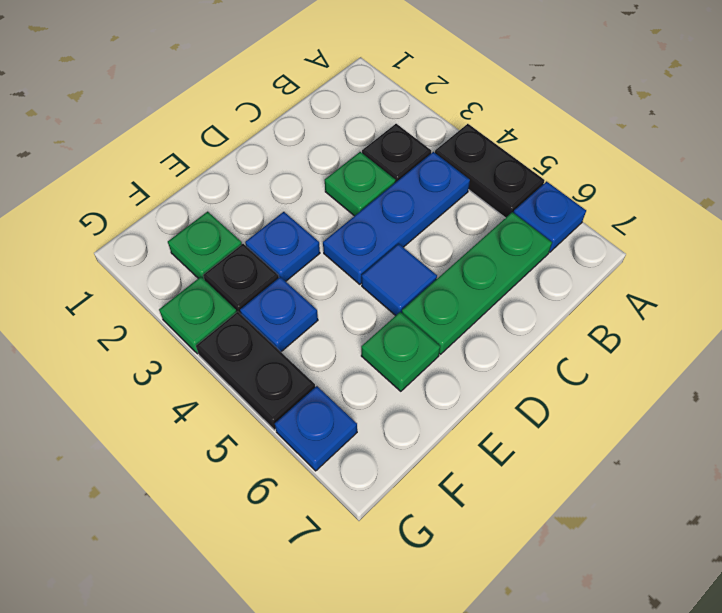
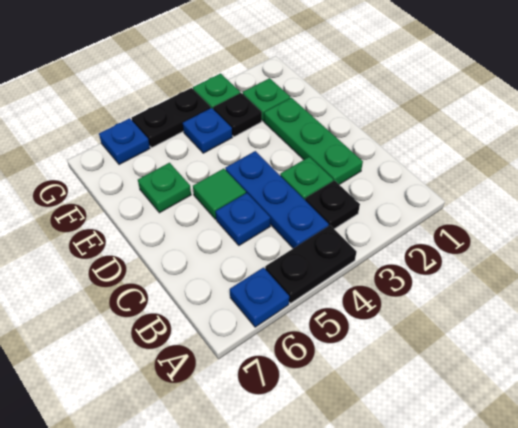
green plate B6:D6 level 1 -> green plate C2:E2 level 1
blue tile D5 level 1 -> green tile D5 level 1
blue plate E3 level 1 -> blue plate C5 level 1

